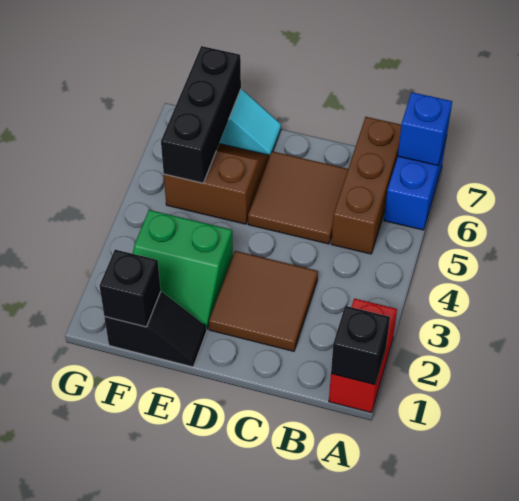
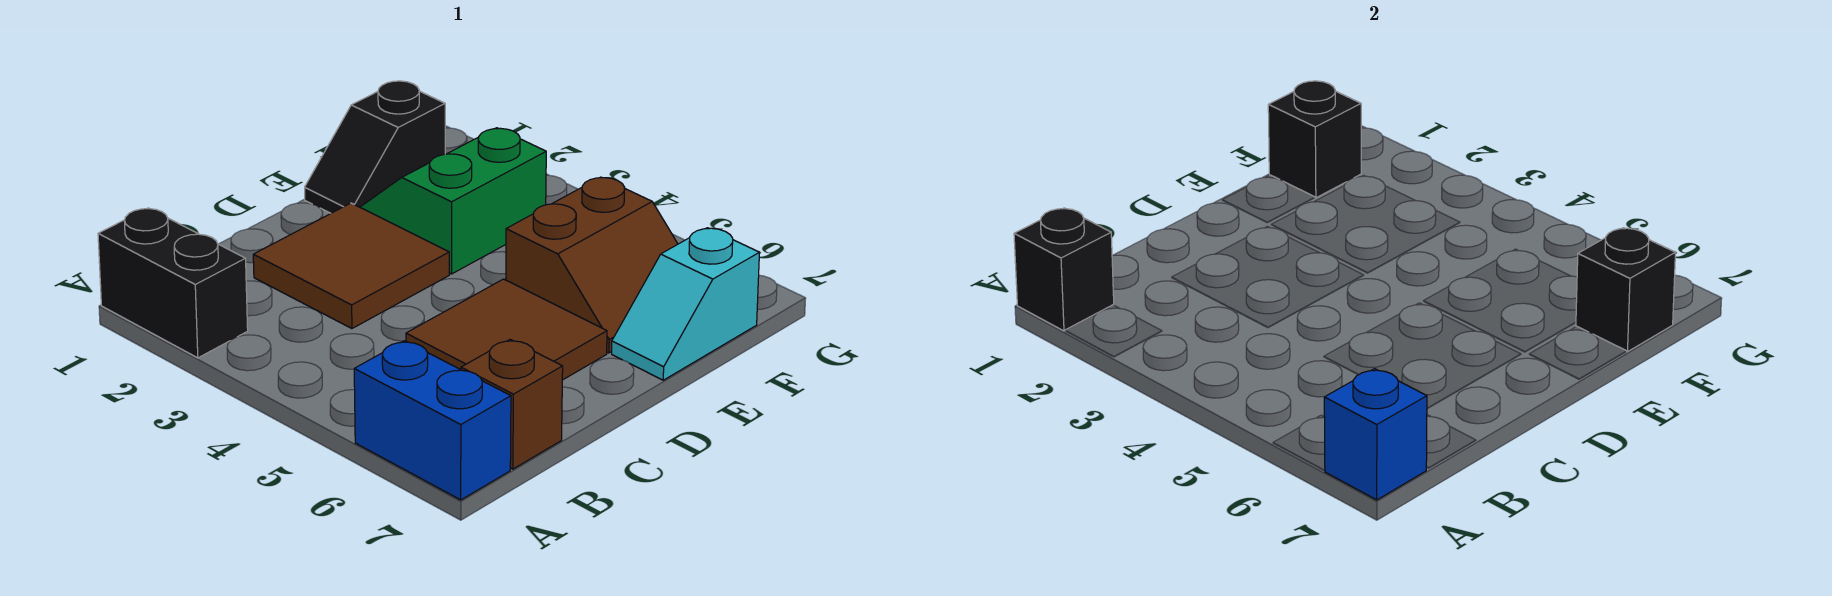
red brick A1:A2 level 1 -> black brick A1:A2 level 1
brown brick B5:B7 level 1 -> brown brick B7 level 1
black brick F5:F7 level 2 -> black brick F7 level 2

